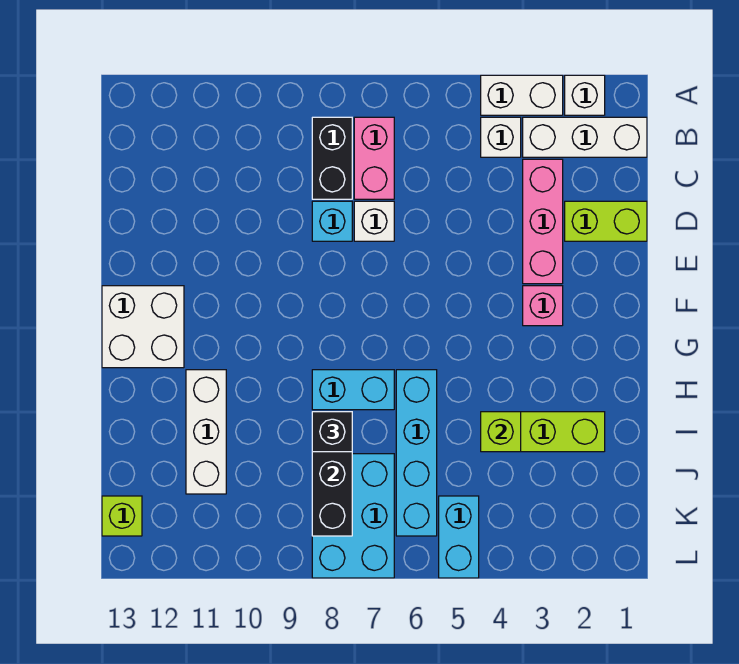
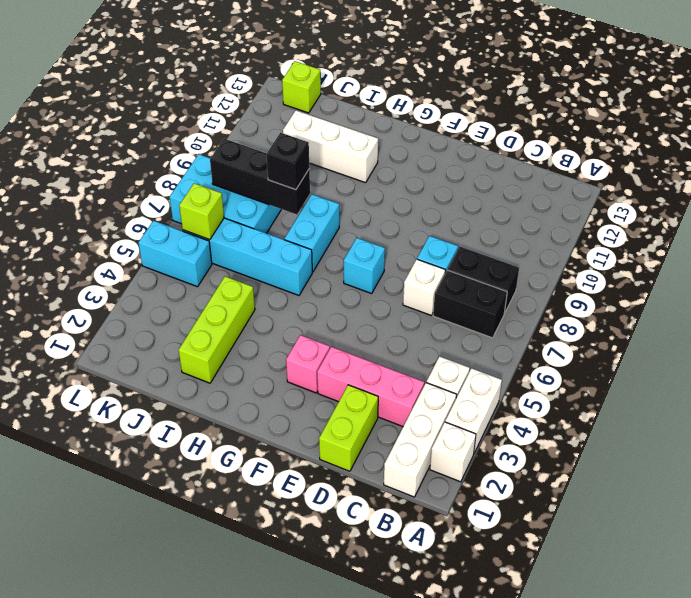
pink brick B7:C7 level 1 -> black brick B7:C7 level 1
none -> cyan brick F7 level 1
white brick F12:G13 level 1 -> none
lime brick I4 level 2 -> lime brick K6 level 2

